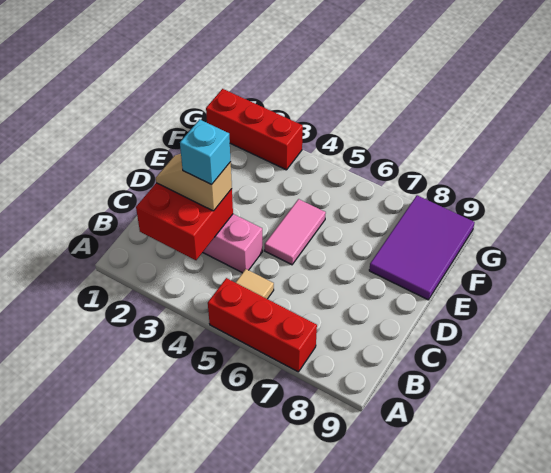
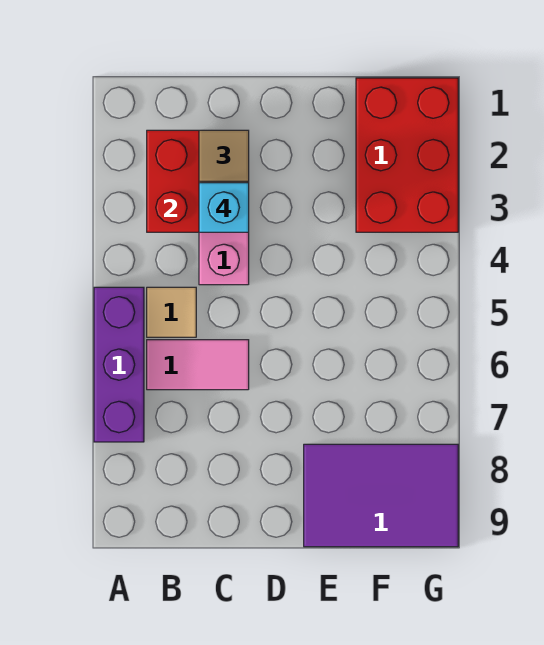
red brick A5:A7 level 1 -> purple brick A5:A7 level 1
pink tile D5:E5 level 1 -> pink tile B6:C6 level 1
red brick G1:G3 level 1 -> red brick F1:G3 level 1

